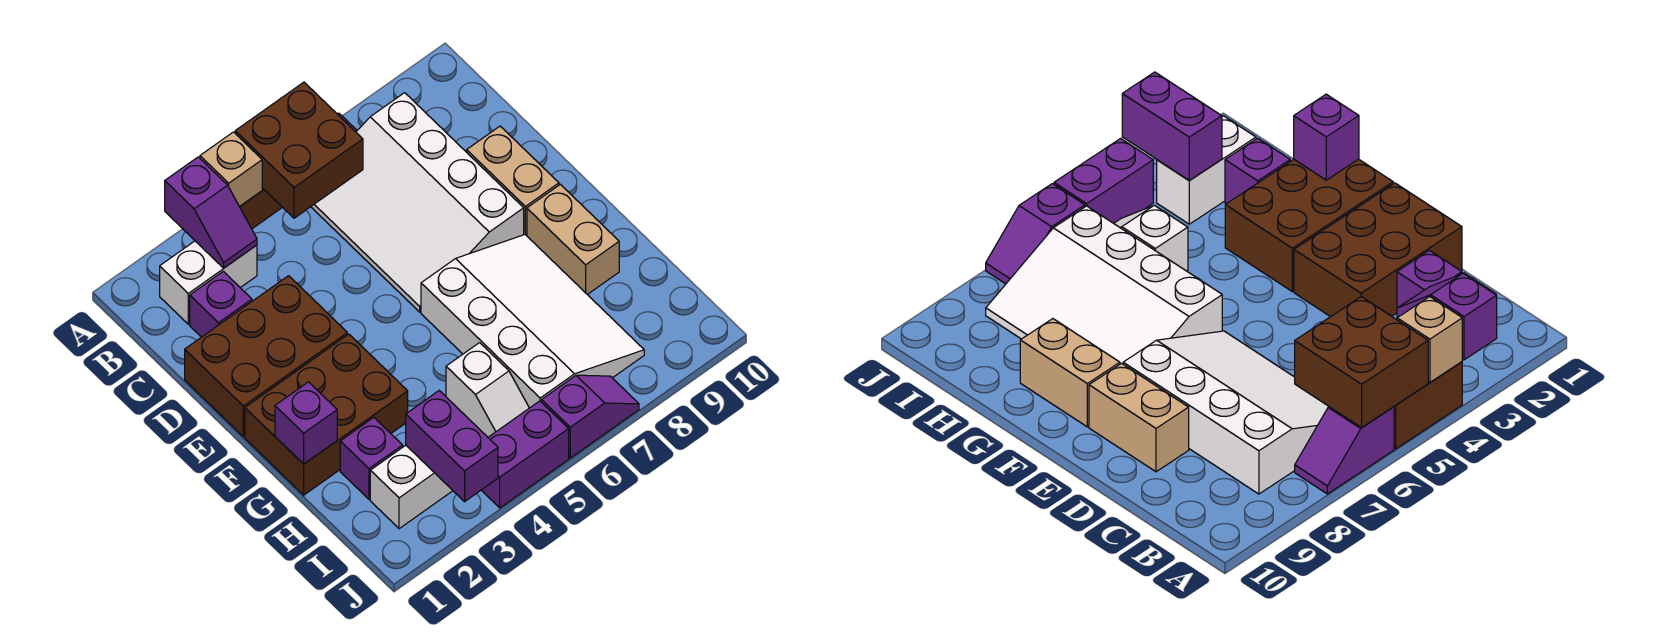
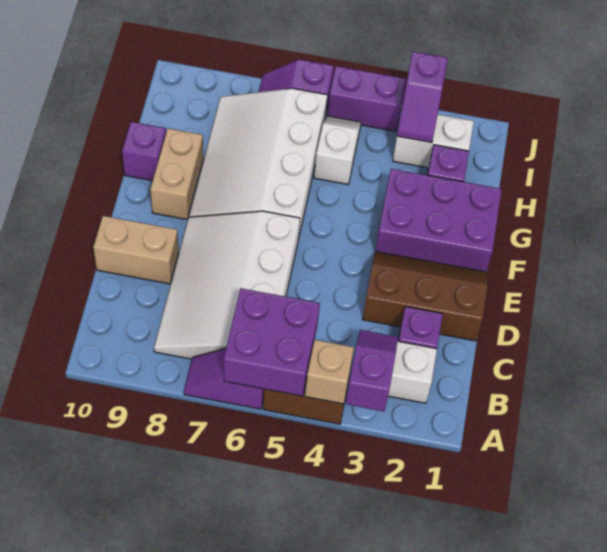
brown brick A5:B6 level 2 -> purple brick A5:B6 level 2
white slope B6:E8 level 1 top 8 -> white slope B6:E8 level 1 top 6
brown brick D1:E3 level 1 -> brown slope D1:E3 level 1 top D
tan brick D9:E9 level 1 -> tan brick D9:D10 level 1
brown brick F1:G3 level 1 -> purple brick F1:G3 level 1
purple brick G1 level 2 -> purple brick G10 level 1
purple brick I3:J3 level 2 -> purple slope I3:J3 level 2 top J

